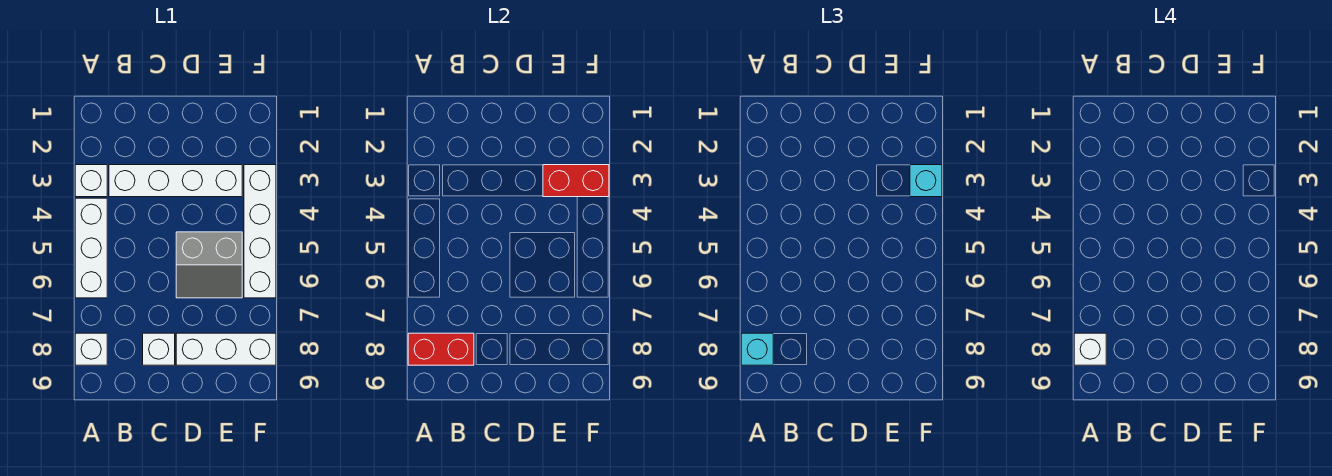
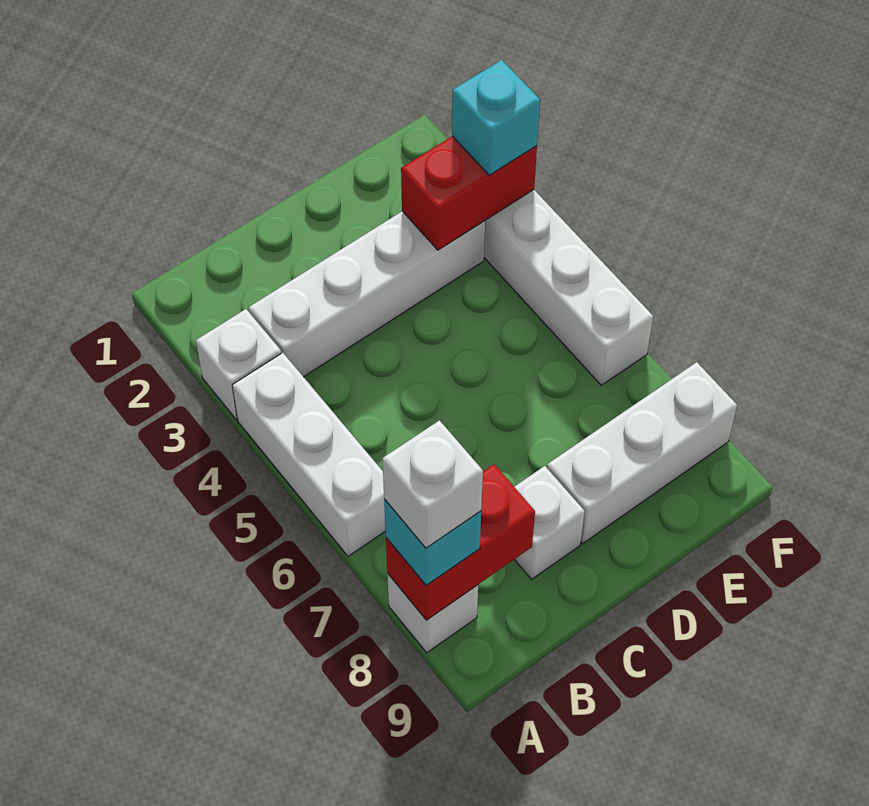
grey slope D5:E6 level 1 top 5 -> none

